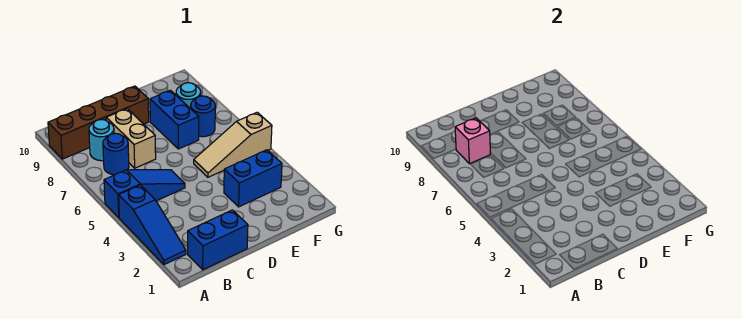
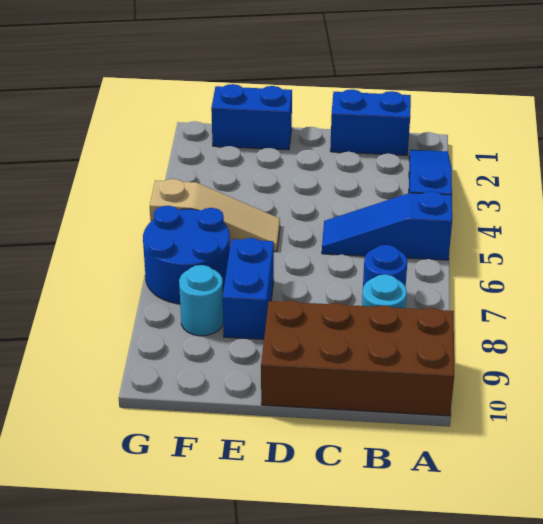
brown brick A9:D9 level 1 -> brown brick A9:D10 level 1
pink brick B8 level 2 -> none
tan brick C7:C8 level 1 -> none
blue brick E3:F3 level 1 -> blue brick E1:F1 level 1
blue round brick F7 level 1 -> blue round brick F6:G7 level 1

